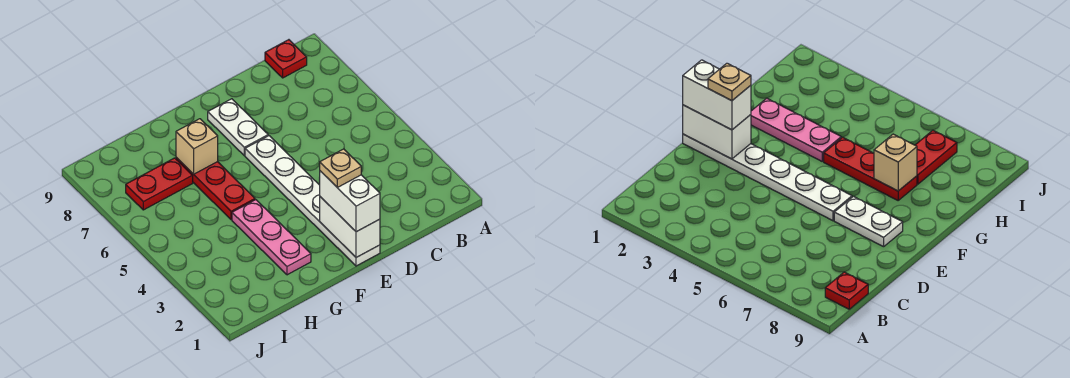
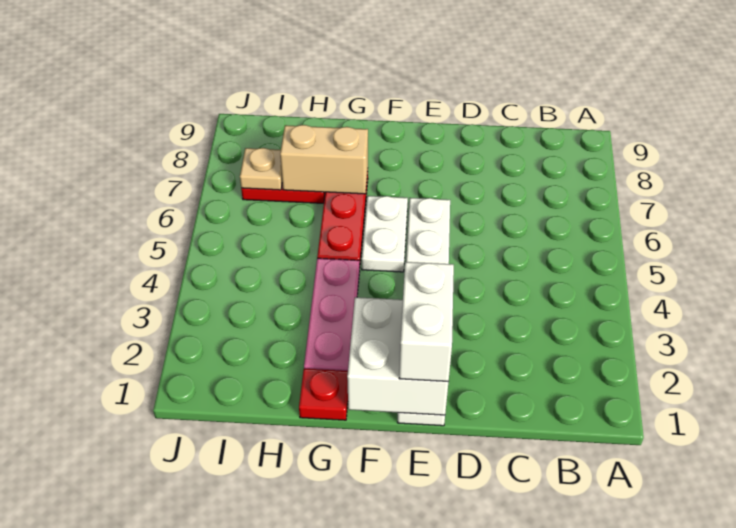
red plate B9 level 1 -> red plate G1 level 1
white brick E1:E2 level 2 -> white brick E1:F2 level 2
tan plate E2 level 4 -> tan plate I7 level 2
white plate E7:E8 level 1 -> white plate F5:F6 level 1
tan brick G7 level 2 -> tan brick G7:H7 level 2

